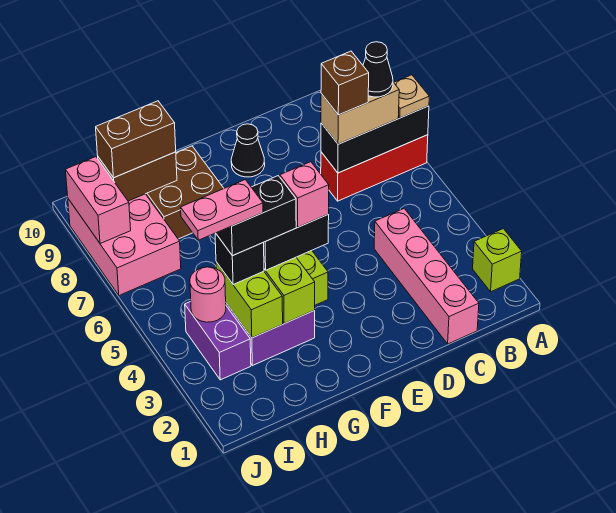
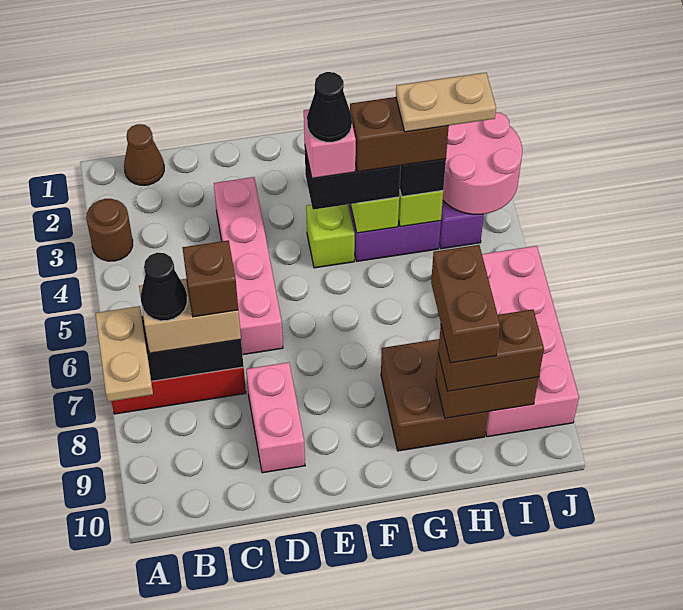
lime brick A2 level 1 -> none
none -> brown round brick A3 level 1
tan plate A7 level 3 -> tan plate A7:A8 level 3
none -> brown cone B1 level 1
pink brick C1:C4 level 1 -> pink brick D3:D6 level 1
black cone E9 level 1 -> black cone F4 level 5
black brick G4:H4 level 4 -> brown brick G4:H4 level 4
pink plate H4:I4 level 5 -> tan plate H4:I4 level 5
none -> brown brick H8:H9 level 4
pink round brick I4 level 2 -> pink round brick I3:J4 level 2
pink brick I7:J9 level 1 -> pink brick I6:J9 level 1
pink brick J8:J9 level 2 -> pink brick D8:D9 level 1

